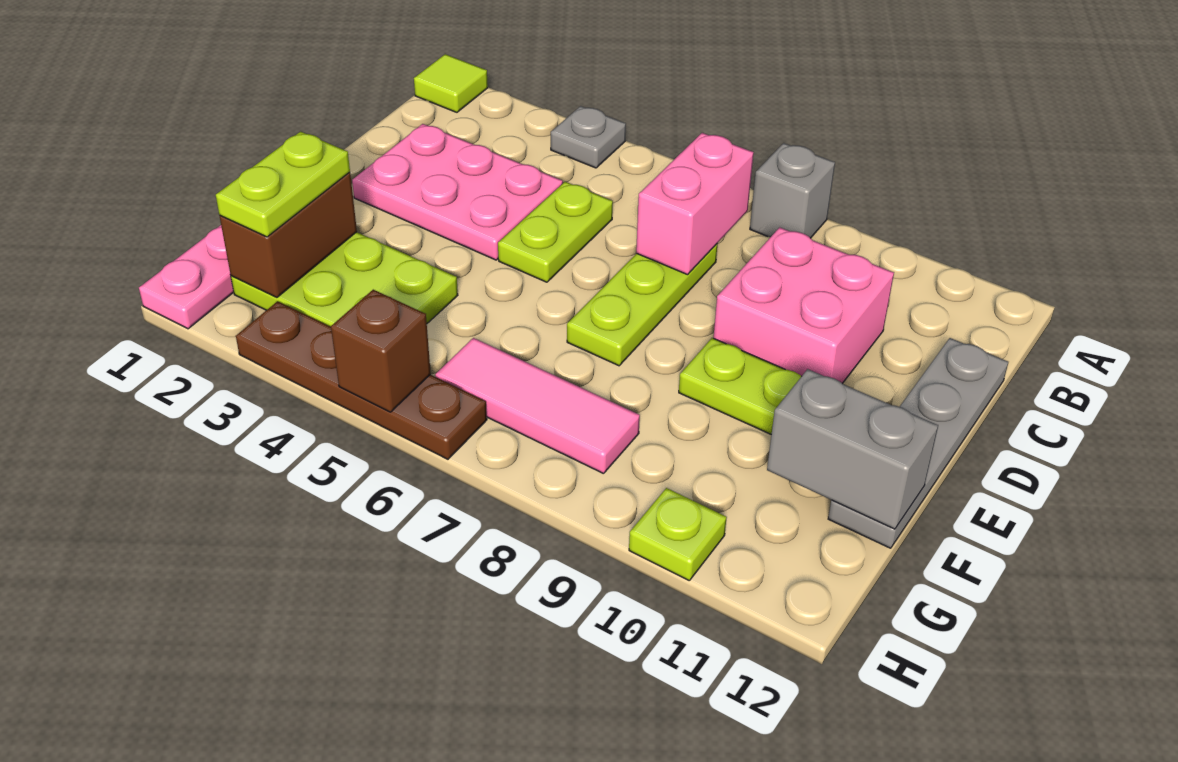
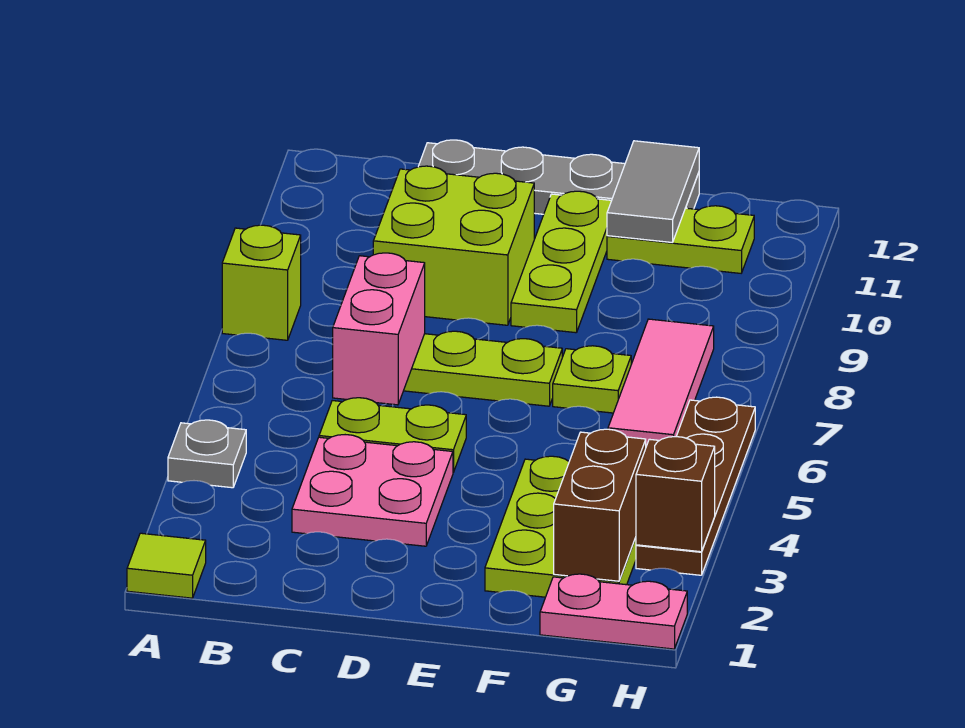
grey brick A8 level 1 -> lime brick A8 level 1
pink brick B7:C7 level 2 -> pink brick C6:C7 level 2
pink plate C2:D4 level 1 -> pink plate C3:D4 level 1
pink brick C9:D10 level 1 -> lime brick C9:D10 level 1
brown brick F2:G2 level 2 -> brown brick G2:G3 level 2
lime plate F2:G2 level 3 -> lime plate F11:G11 level 1
grey brick F11:F12 level 2 -> grey tile F11:F12 level 2
brown brick H5 level 2 -> brown brick H3 level 2
lime plate H10 level 1 -> lime plate F7 level 1

